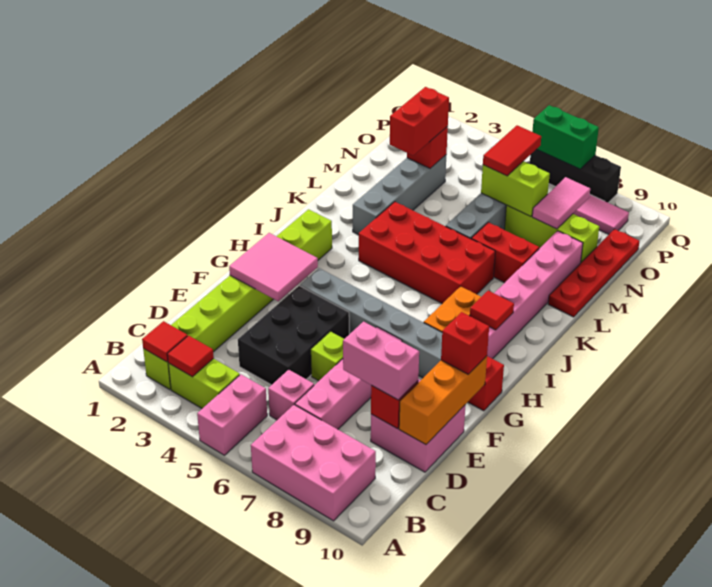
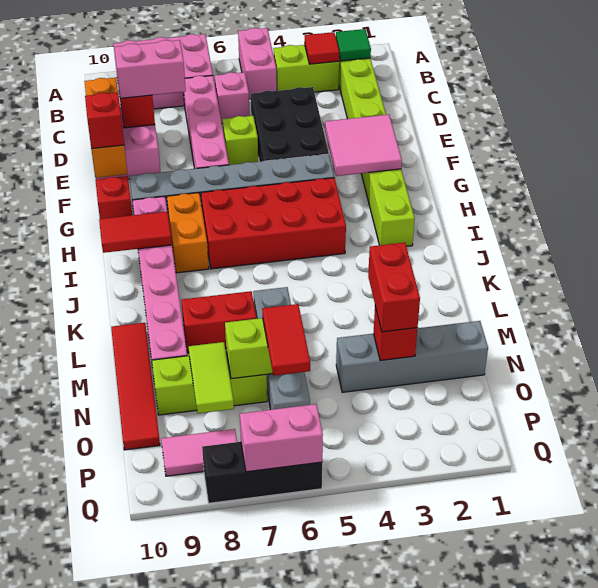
red tile B2 level 2 -> green tile B2 level 2
red tile I9 level 2 -> red tile I9:I10 level 2
red brick J4:K7 level 1 -> red brick H4:I7 level 1
grey brick K3:N3 level 1 -> grey brick N1:N4 level 1
red plate L10:O10 level 1 -> red tile L10:O10 level 1
pink tile N8:O8 level 2 -> lime tile N8:O8 level 2
green brick Q6:Q7 level 2 -> pink brick Q6:Q7 level 2

